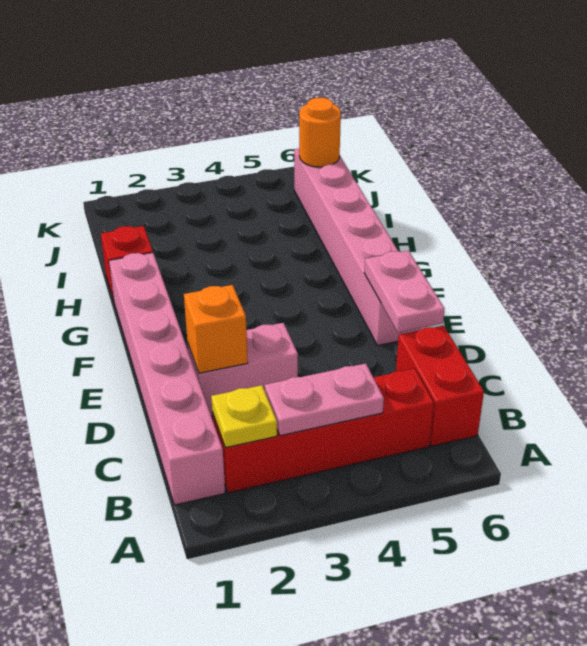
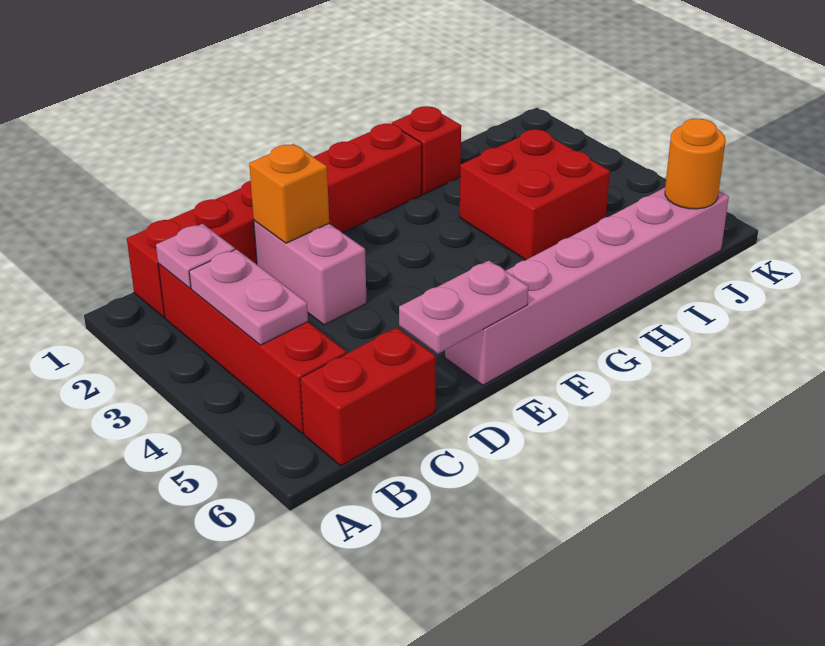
pink brick B1:G1 level 1 -> red brick B1:G1 level 1
yellow plate B2 level 2 -> pink plate B2 level 2
none -> red brick H3:I4 level 1

